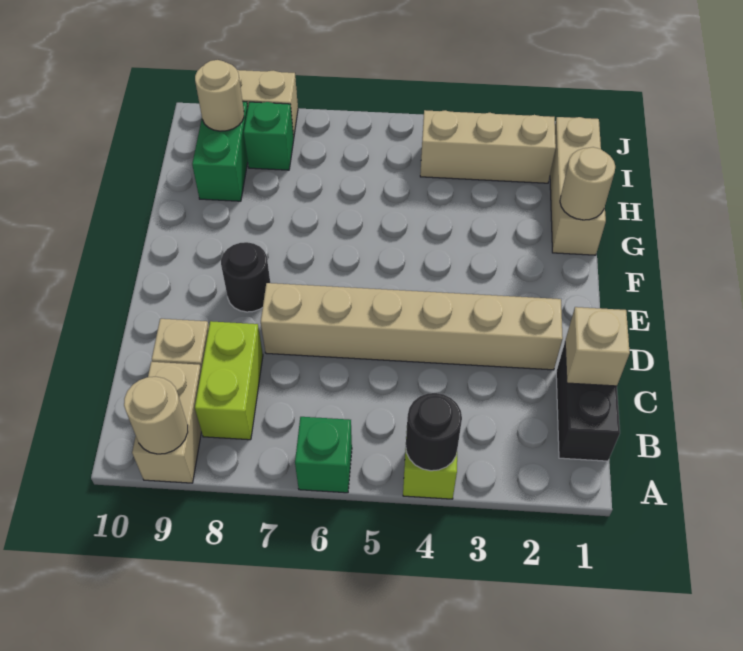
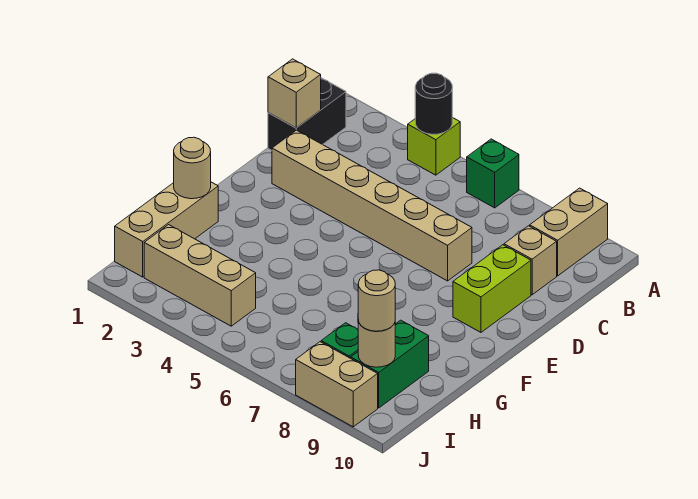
tan round brick A9 level 2 -> tan round brick I9 level 3
lime brick B8:C8 level 1 -> lime brick D9:E9 level 1
black round brick E8 level 1 -> none

